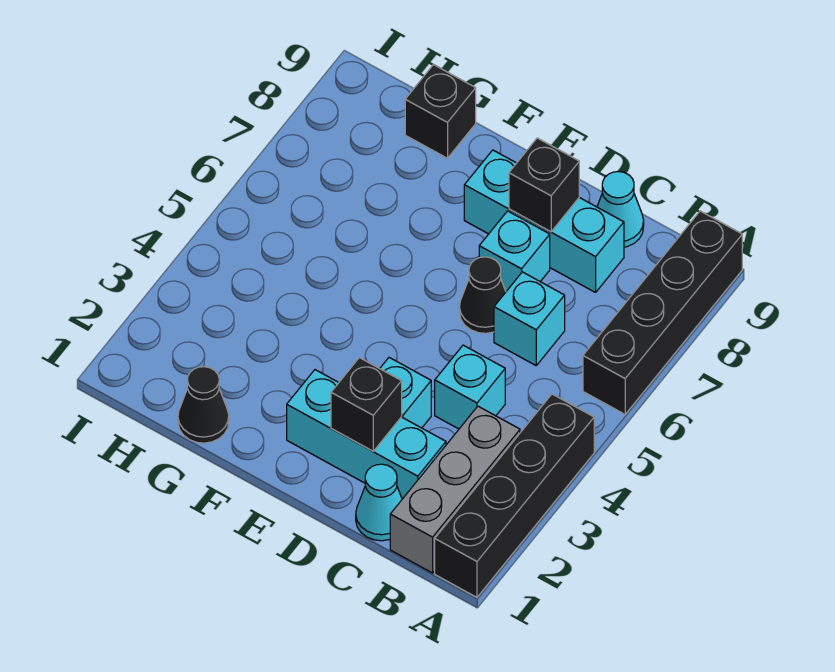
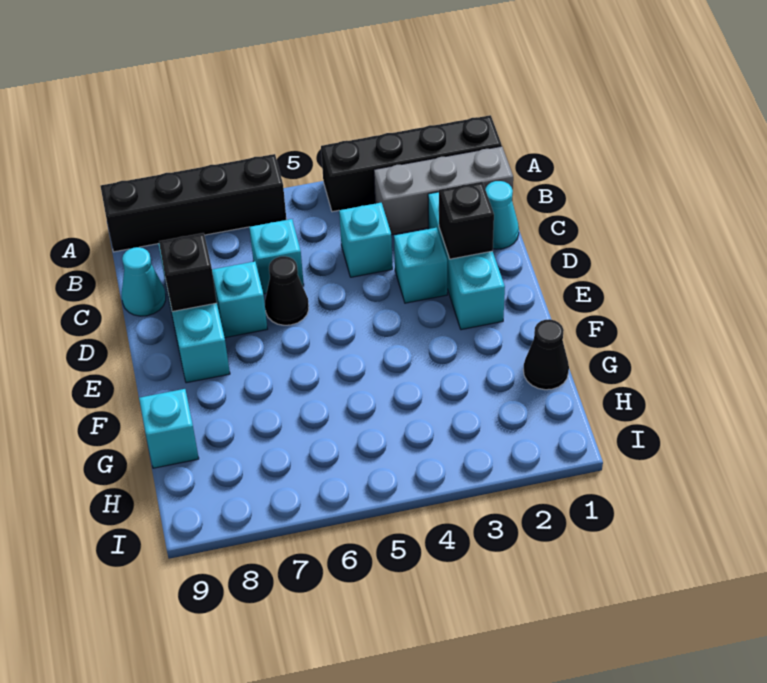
black brick G9 level 1 -> cyan brick G9 level 1

